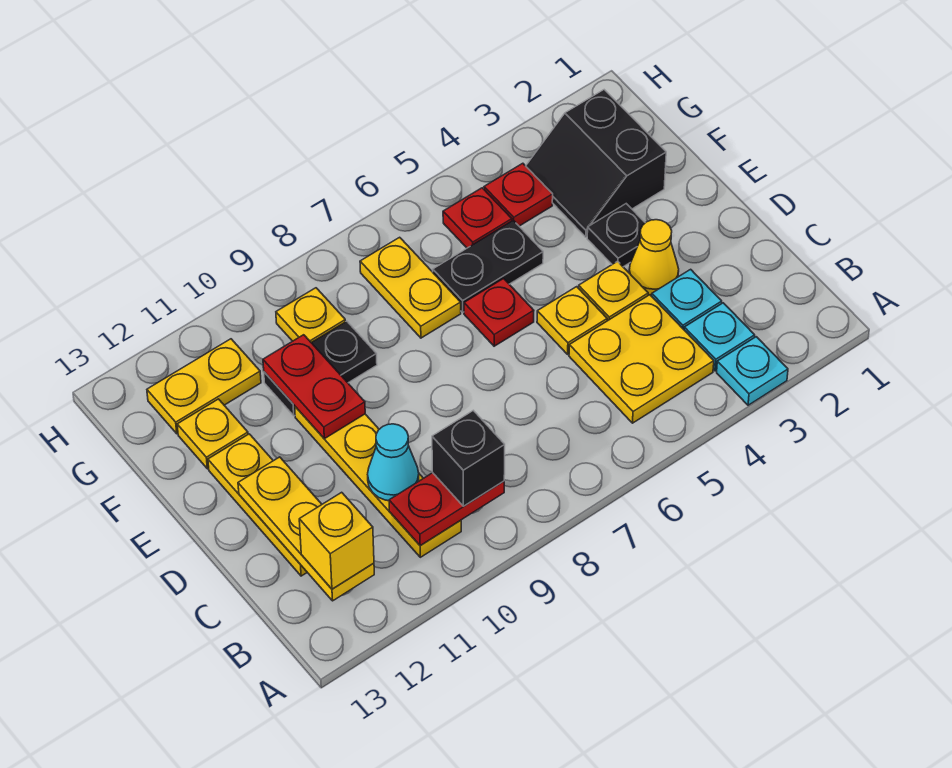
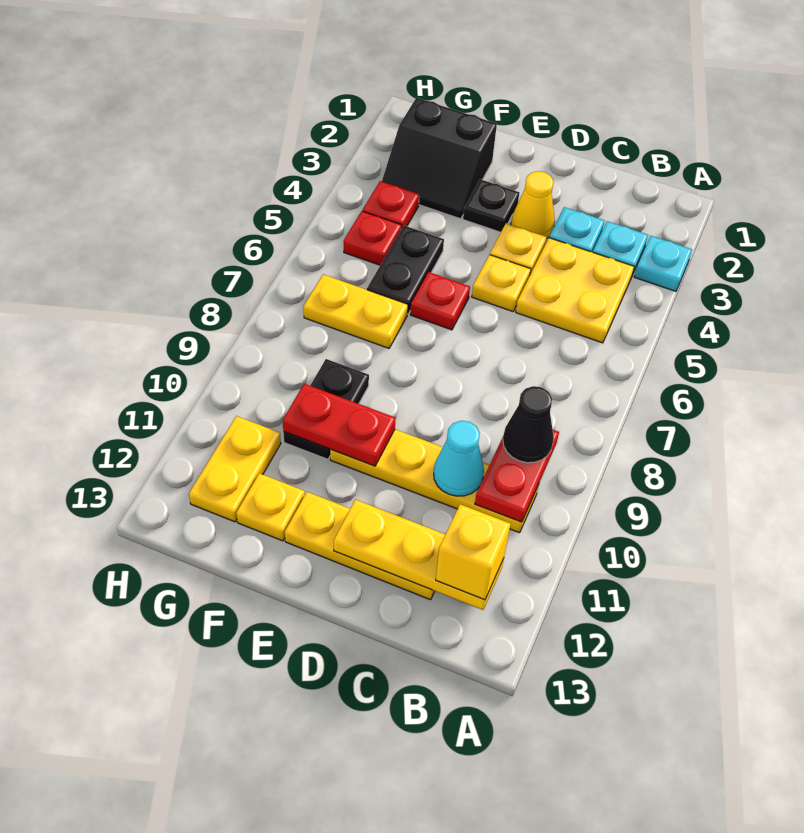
black brick B9 level 3 -> black cone B9 level 3
yellow plate G9 level 1 -> none

